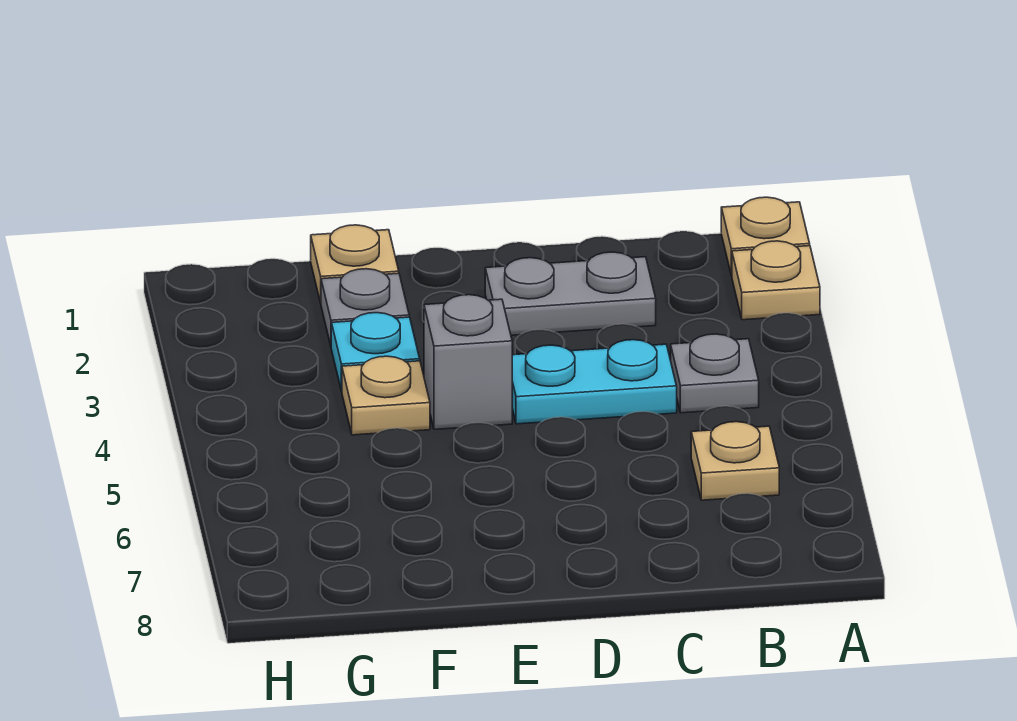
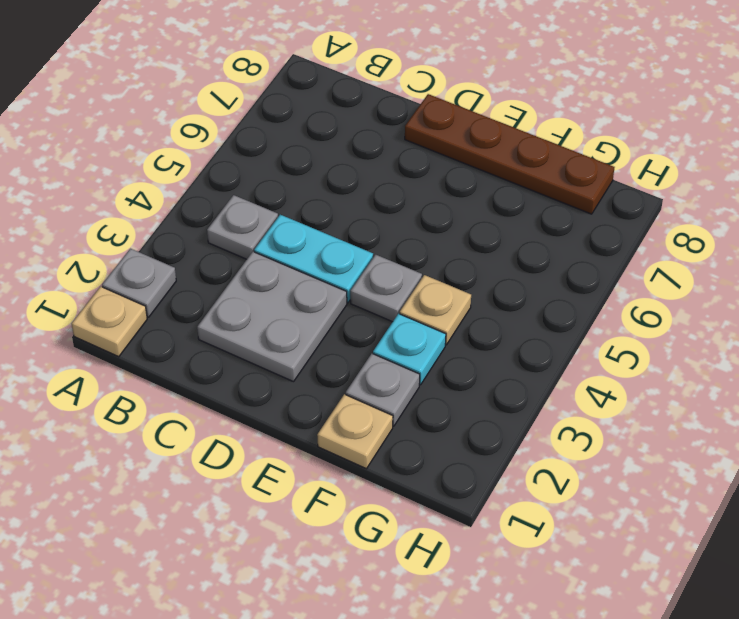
tan plate A2 level 1 -> grey plate A2 level 1
tan plate B6 level 1 -> none
grey plate C2:D2 level 1 -> grey plate C2:D3 level 1
none -> brown plate D8:G8 level 1
grey brick E4 level 1 -> grey plate E4 level 1

